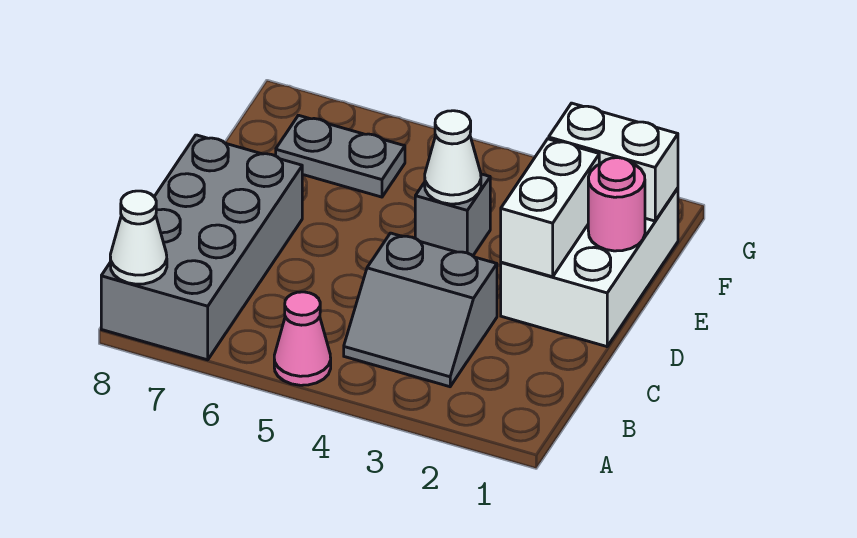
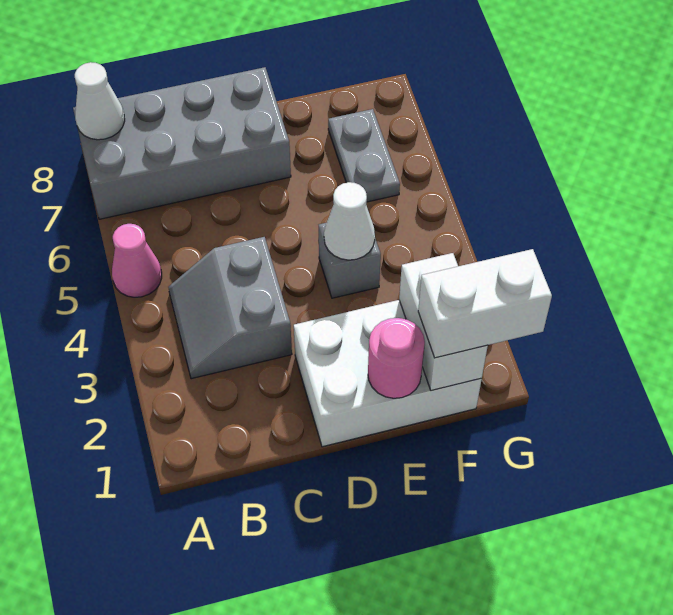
white brick D2:E2 level 2 -> white brick F1:G1 level 3

